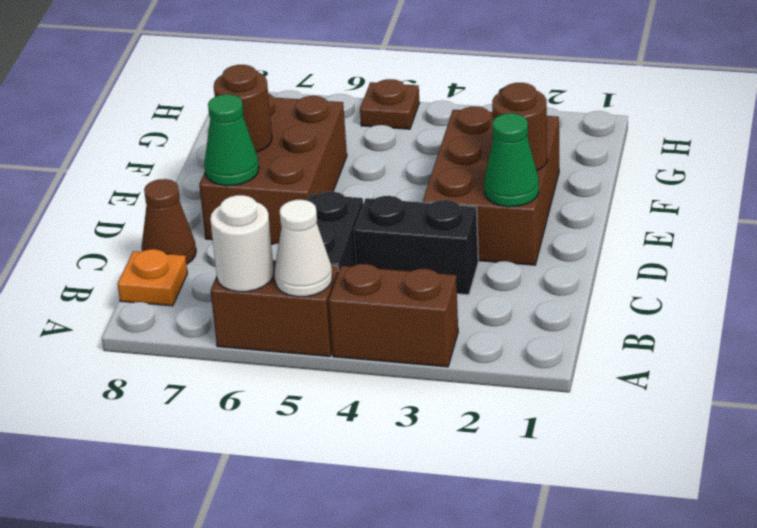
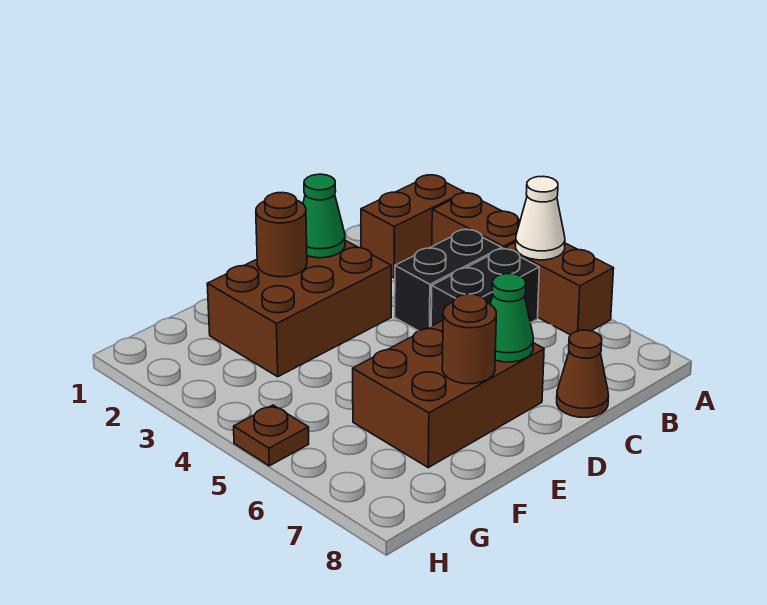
none -> brown brick A2:B2 level 1
white round brick A6 level 2 -> none
orange plate B8 level 1 -> none
black brick C3:C4 level 1 -> black brick B4:C4 level 1

